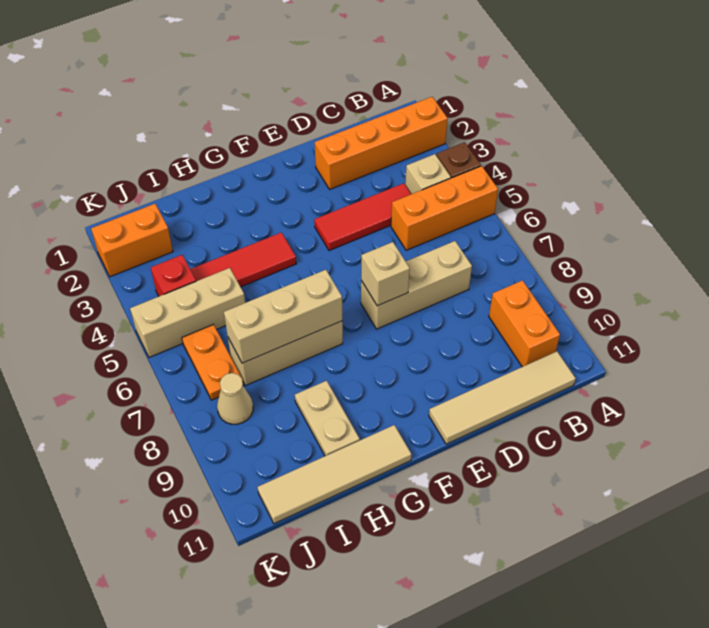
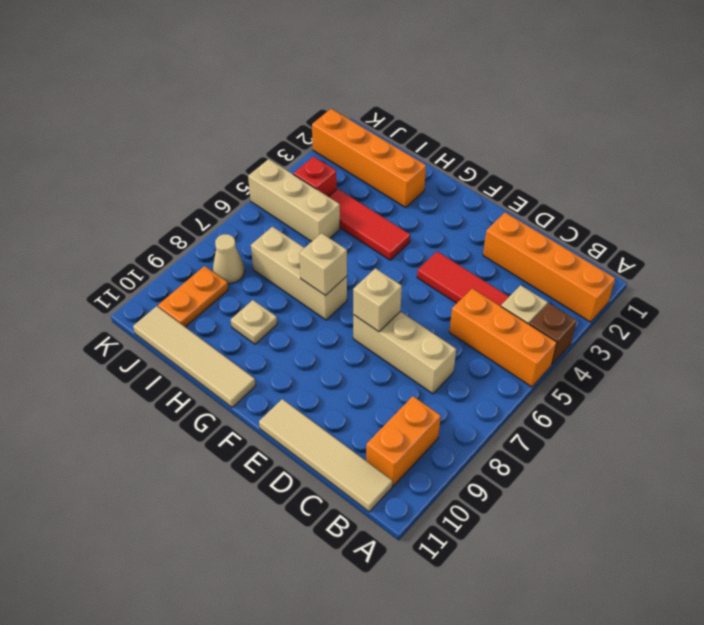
tan brick G7:I7 level 2 -> tan brick G7 level 2
tan plate H9:H10 level 1 -> tan plate H9 level 1
orange brick J2:K2 level 1 -> orange brick H2:K2 level 1
orange plate J6:J7 level 1 -> orange plate J9:J10 level 1

